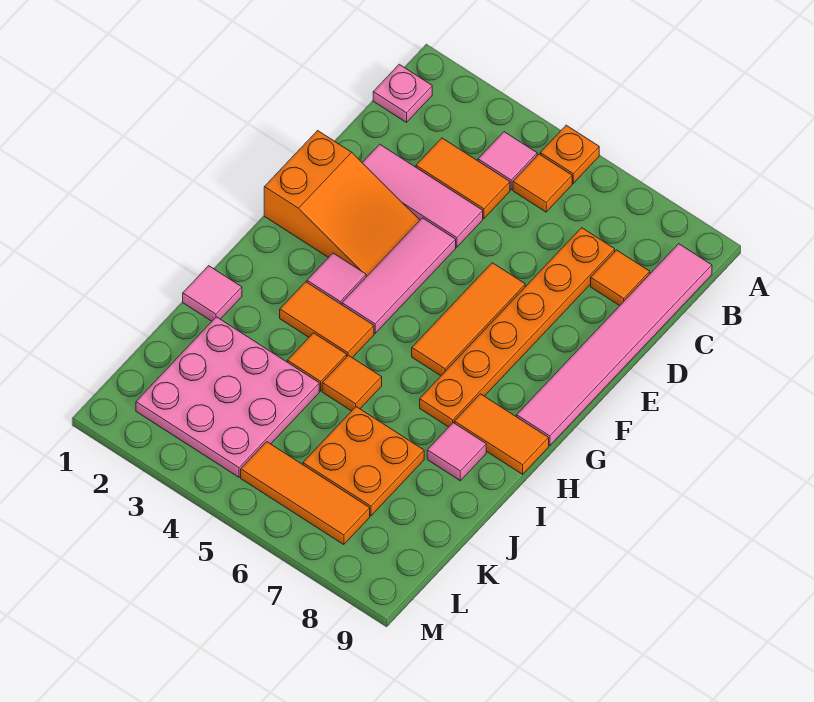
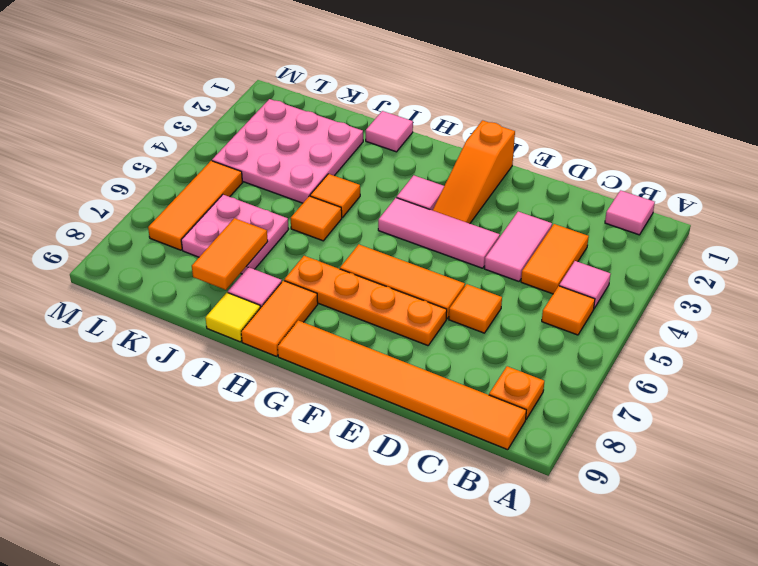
orange plate A5 level 1 -> orange plate B8 level 1
pink plate B1 level 1 -> pink tile B1 level 1
pink tile B9:G9 level 1 -> orange tile B9:G9 level 1
orange plate C7:H7 level 1 -> orange plate E7:H7 level 1
orange tile C8 level 1 -> orange tile D6 level 1
pink tile D2:D4 level 1 -> pink tile D3:D4 level 1
orange slope E1:F3 level 1 top 1 -> orange slope F1:F3 level 1 top 1
orange tile H3:H4 level 1 -> orange tile J7:J8 level 2
none -> yellow tile I9 level 1
orange plate J6:K7 level 1 -> pink plate J6:K7 level 1

